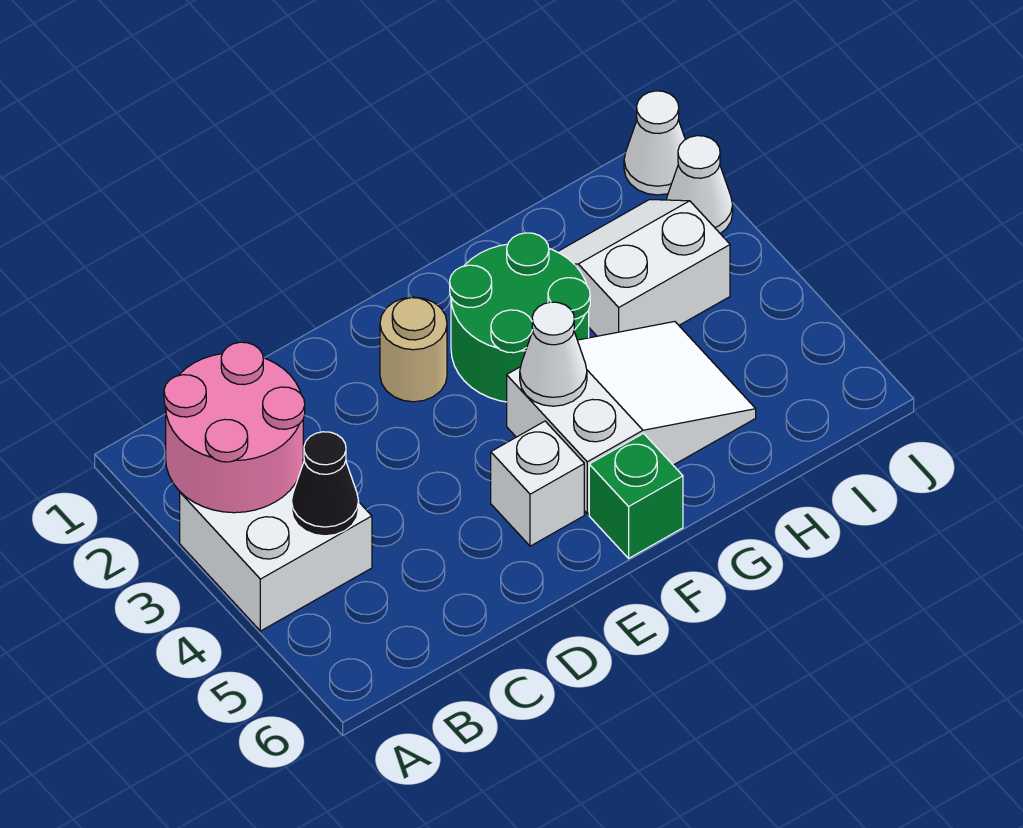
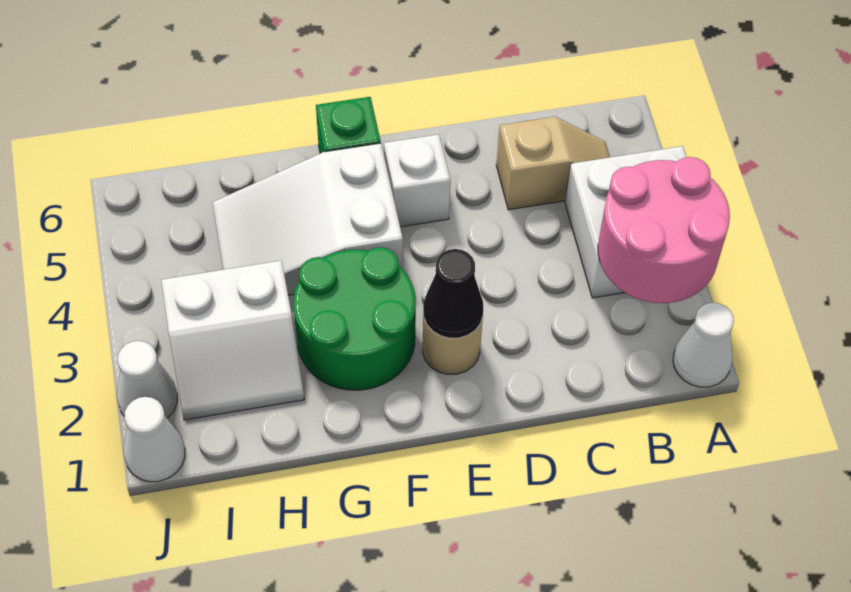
black cone B4 level 2 -> black cone E2 level 2
none -> tan slope B5:C5 level 1 top C
white cone F4 level 2 -> white cone A1 level 1

